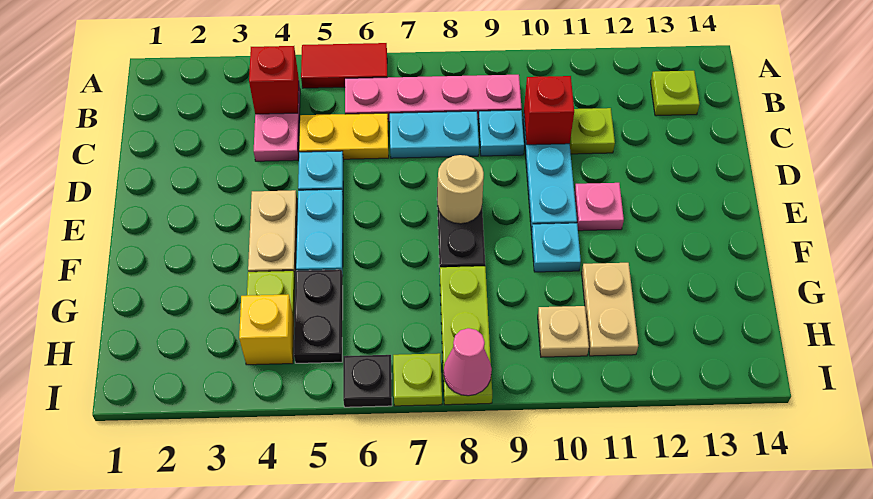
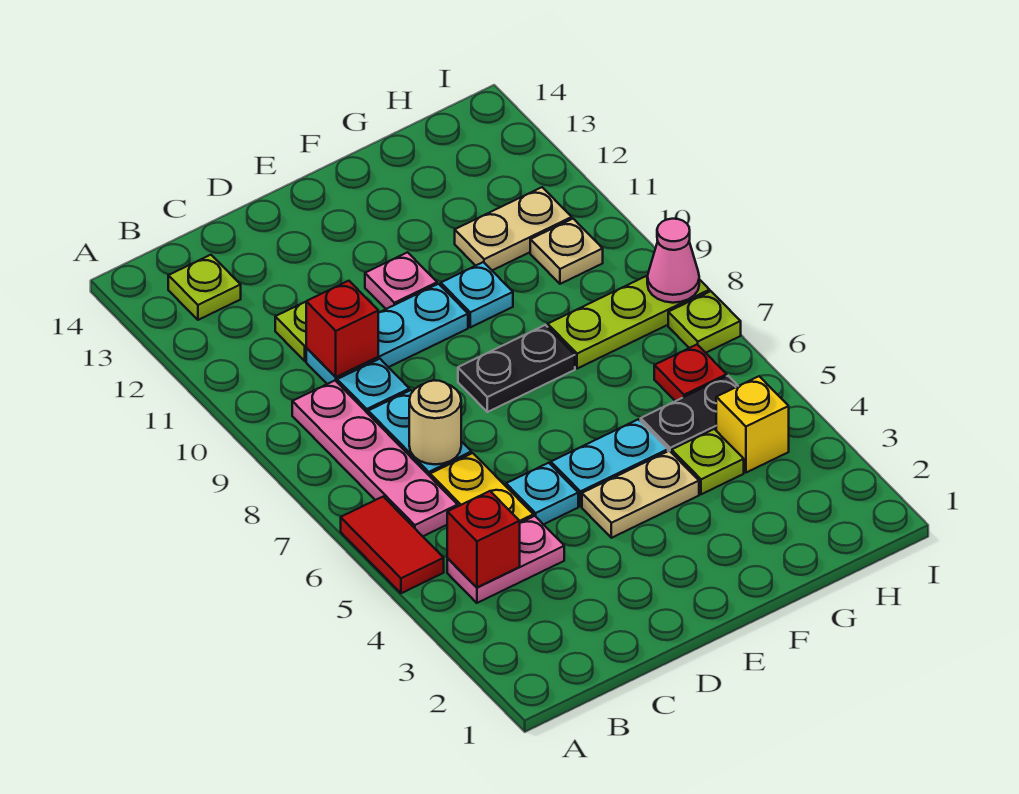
tan round brick E8 level 2 -> tan round brick C7 level 2
none -> red plate H6 level 1
black plate I6 level 1 -> none

